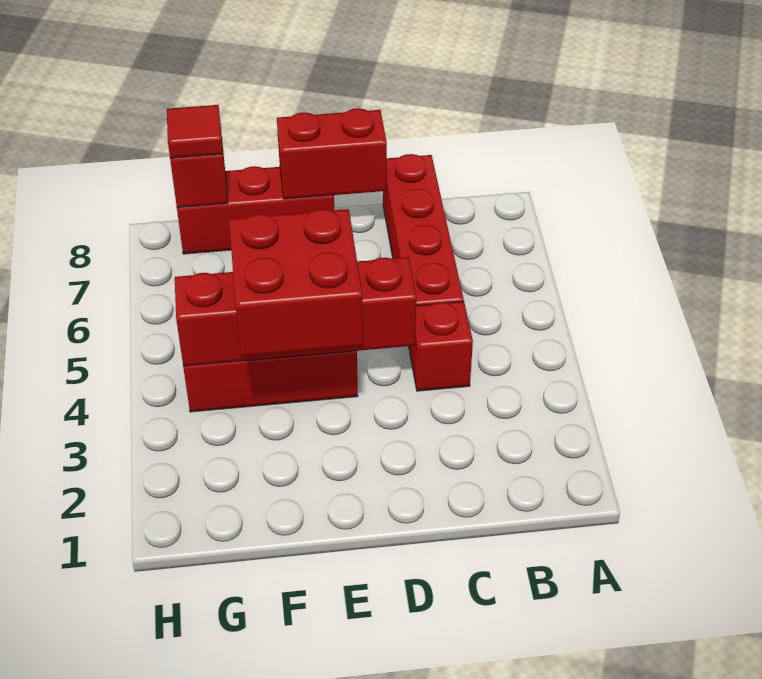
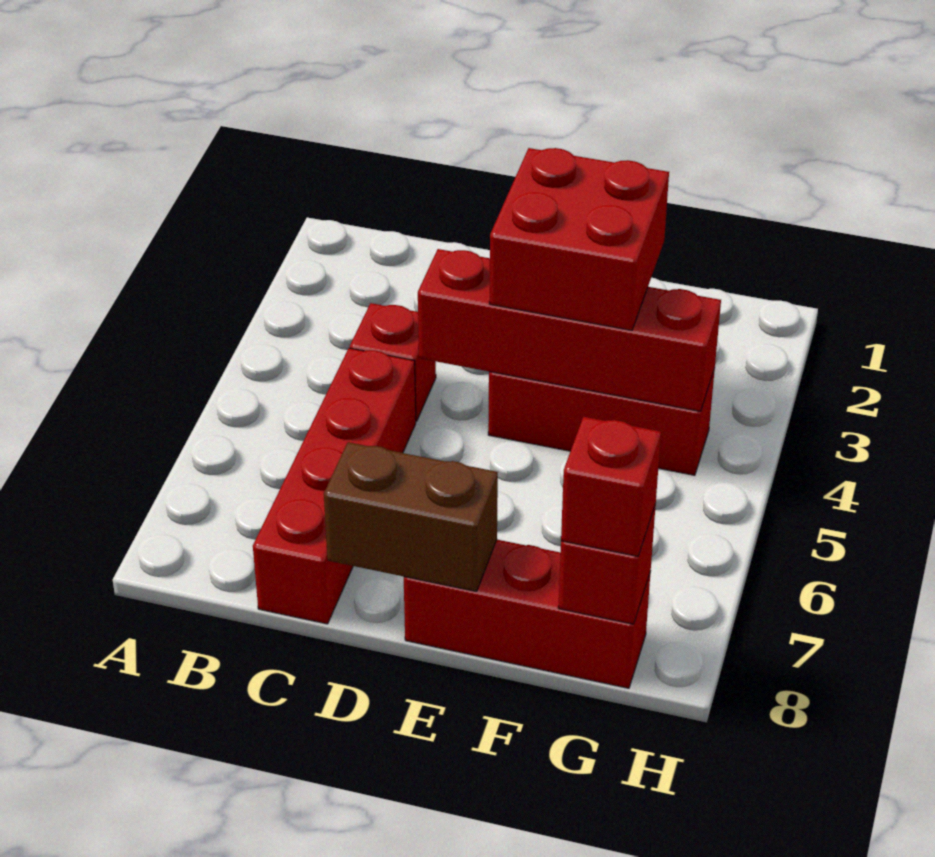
red brick D8:E8 level 2 -> brown brick D8:E8 level 2
red tile G8 level 3 -> red brick G8 level 3

